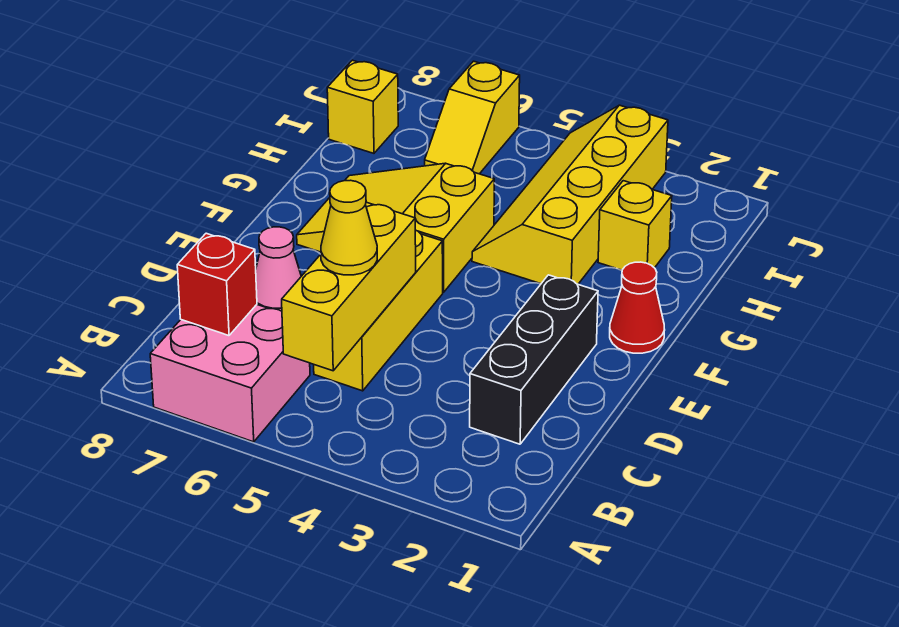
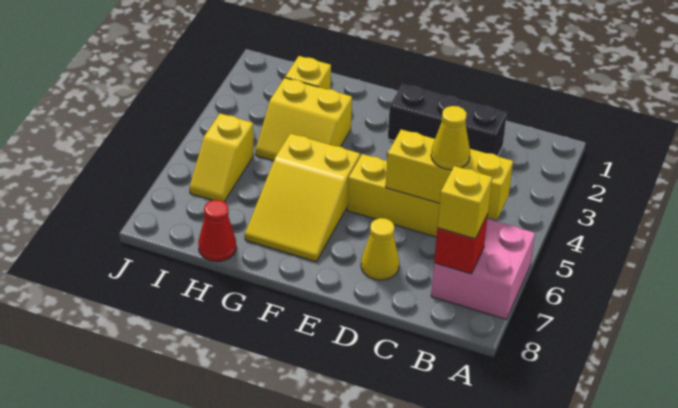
pink cone D7 level 1 -> yellow cone D7 level 1
red cone F1 level 1 -> red cone H8 level 1
yellow slope G3:J4 level 1 top 3 -> yellow slope G3:H4 level 1 top 3
yellow slope I6:J6 level 1 top J -> yellow slope I5:I6 level 1 top 5
yellow brick I8 level 1 -> yellow brick B7 level 3

